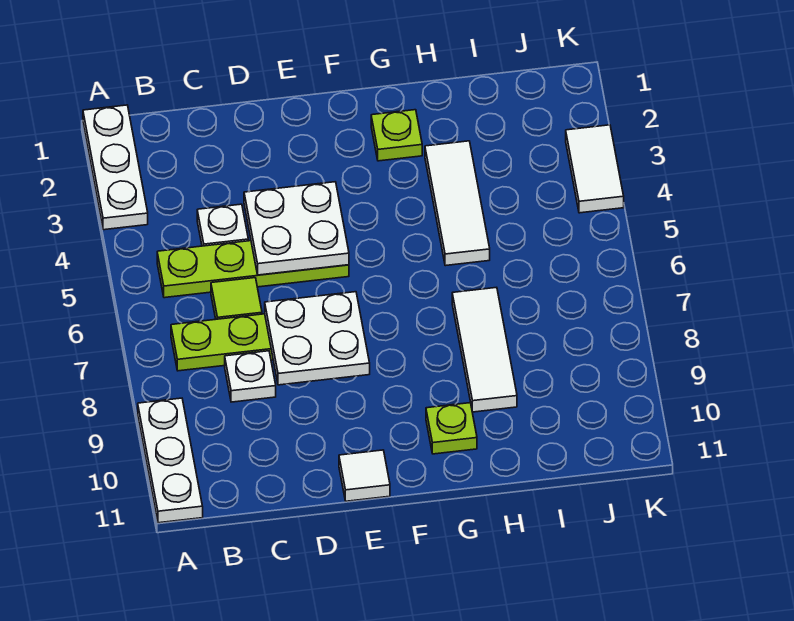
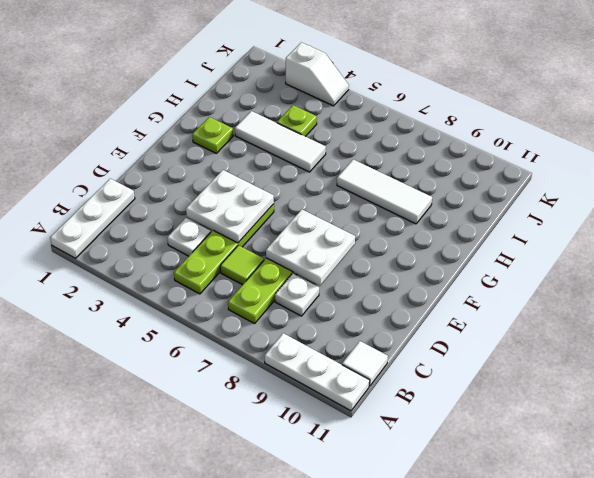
white plate A1:A3 level 1 -> white plate A1:C1 level 1
white tile E11 level 1 -> white tile B11 level 1
lime plate G10 level 1 -> lime plate I4 level 1
white tile K3:K4 level 1 -> white slope K3:K4 level 1 top 3

